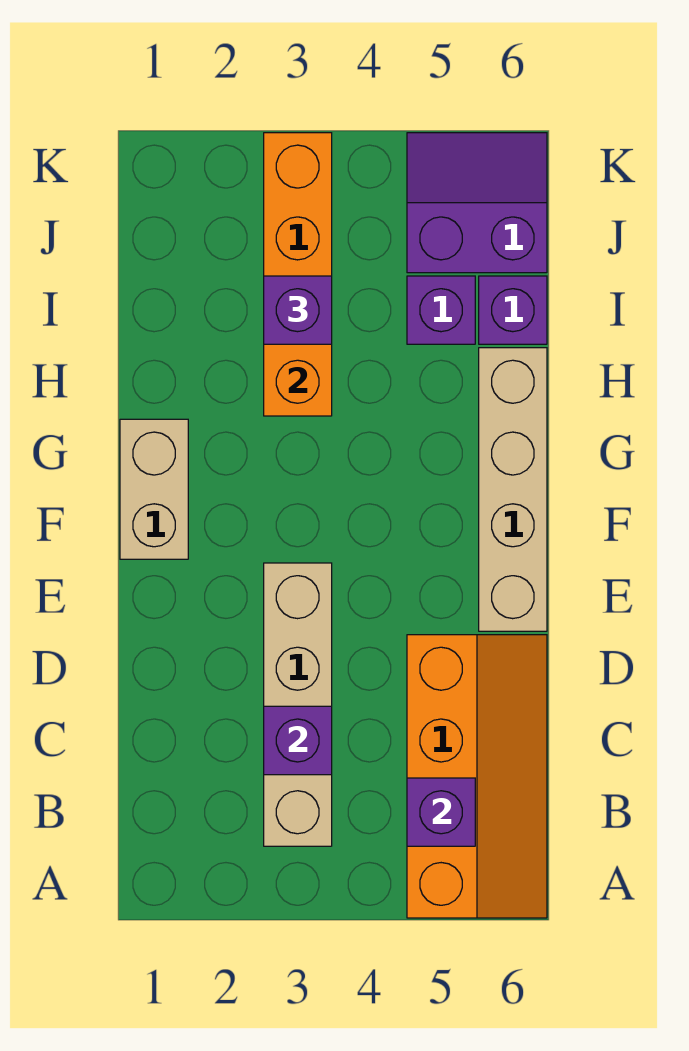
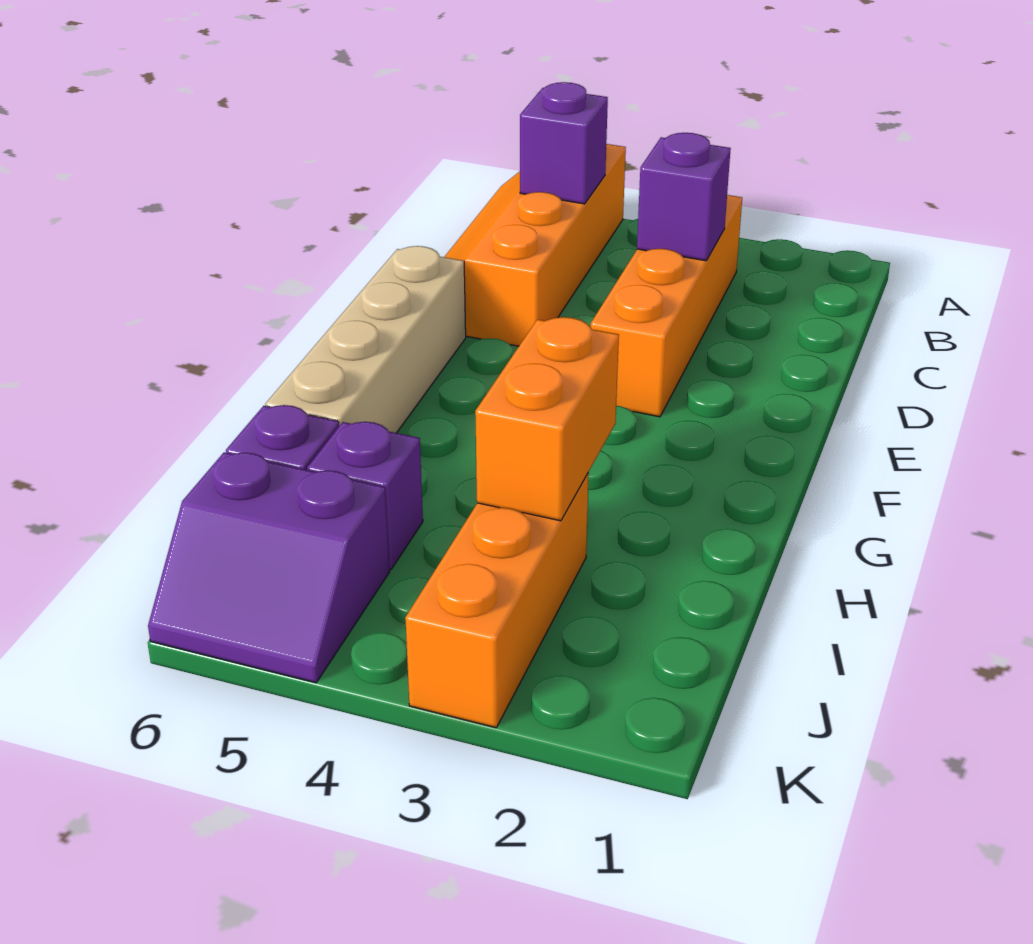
tan brick B3:E3 level 1 -> orange brick B3:E3 level 1
tan brick F1:G1 level 1 -> none
purple brick I3 level 3 -> none

